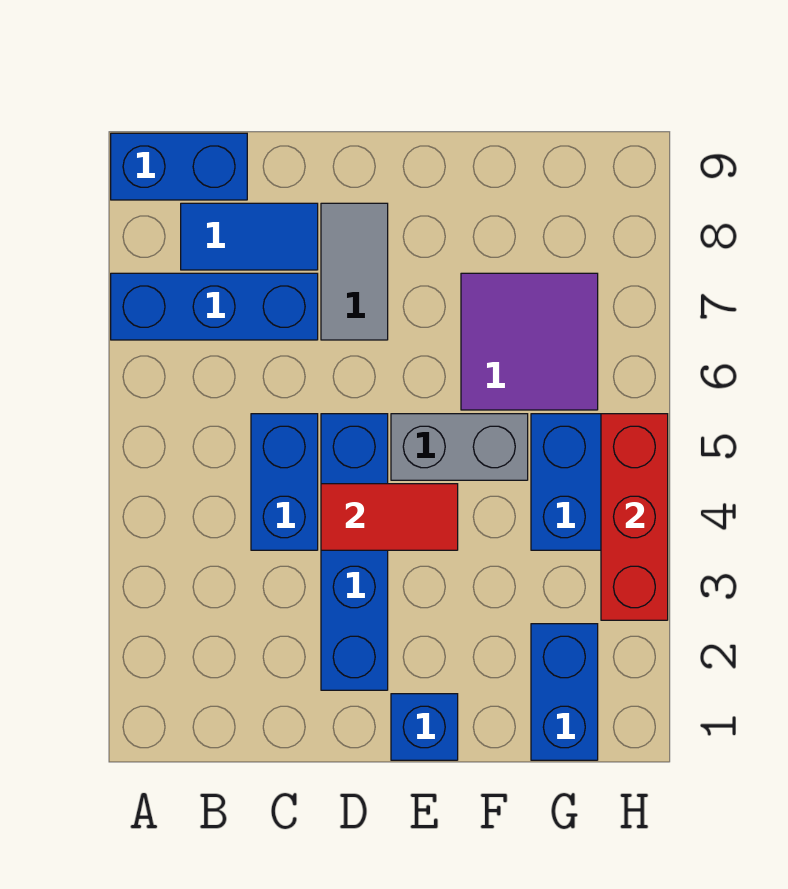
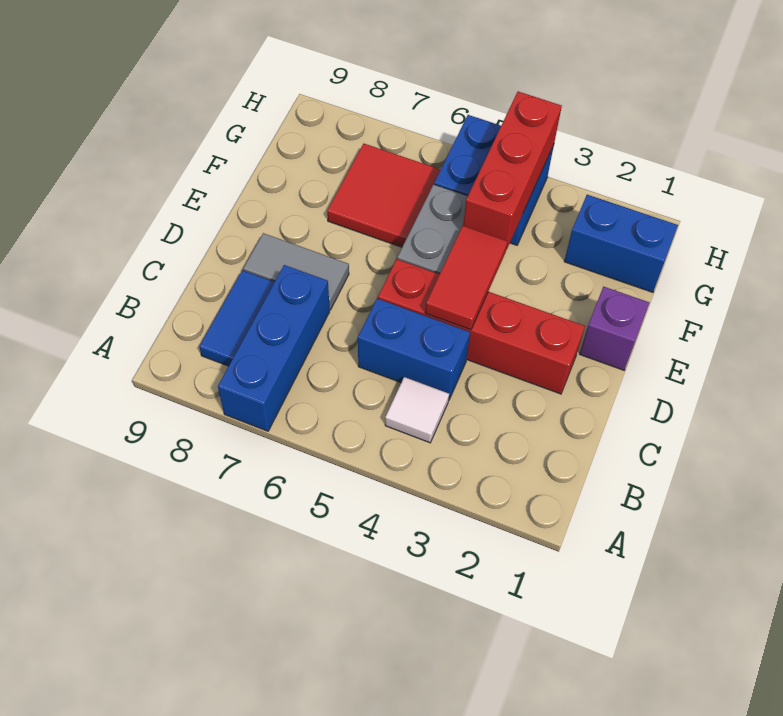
blue brick A9:B9 level 1 -> none
none -> white tile B4 level 1
blue brick D2:D5 level 1 -> red brick D2:D5 level 1
blue brick E1 level 1 -> purple brick E1 level 1
purple tile F6:G7 level 1 -> red tile F6:G7 level 1
red brick H3:H5 level 2 -> red brick F4:H4 level 2

